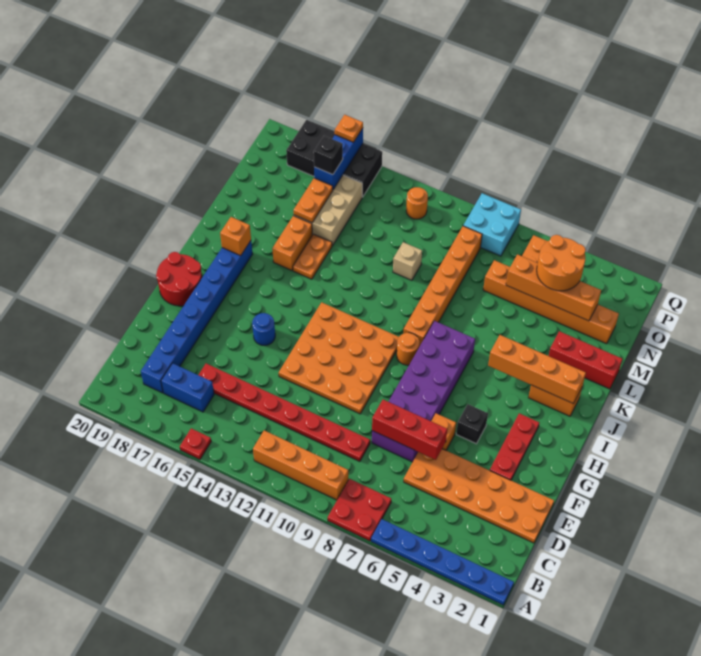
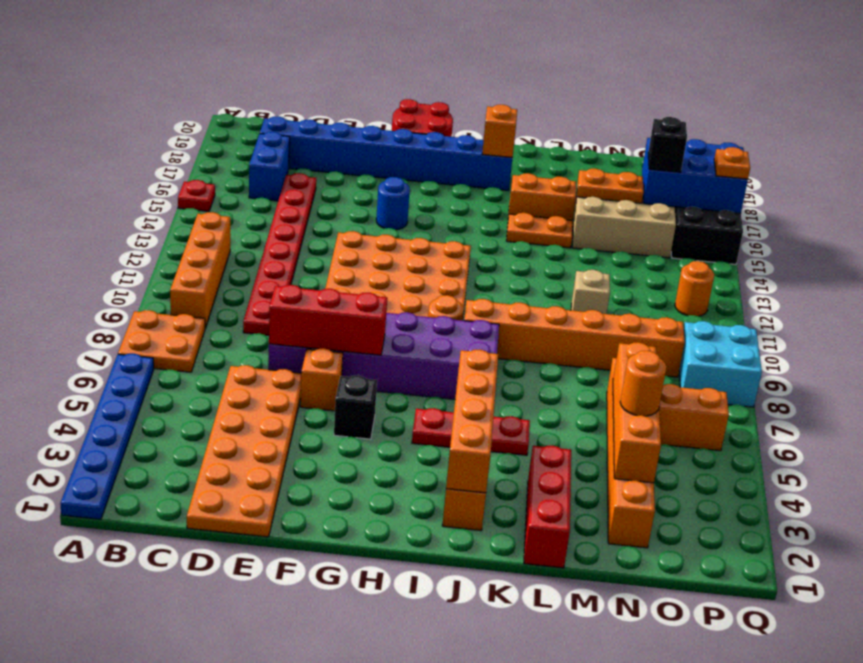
red plate A7:B8 level 1 -> orange plate A7:B8 level 1
red brick E6:E8 level 2 -> red brick E7:G7 level 2
red plate F3:H3 level 1 -> red plate I5:K5 level 1
orange round brick N4:O5 level 3 -> orange round brick N4 level 3
blue brick O16:Q16 level 2 -> blue brick O16:Q17 level 2

